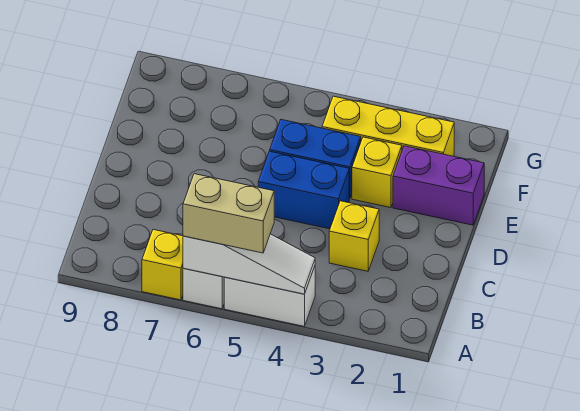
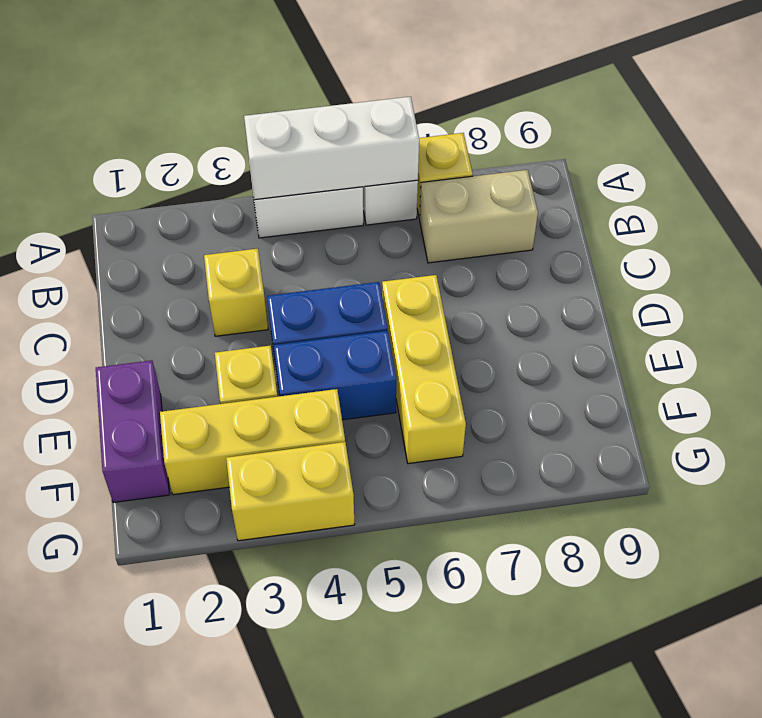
white slope A4:A6 level 2 top 6 -> white brick A4:A6 level 2
tan brick A5:A6 level 3 -> tan brick B7:B8 level 1
none -> yellow brick D6:F6 level 1
purple brick E1:E2 level 1 -> purple brick E1:F1 level 1
none -> yellow brick G3:G4 level 1

